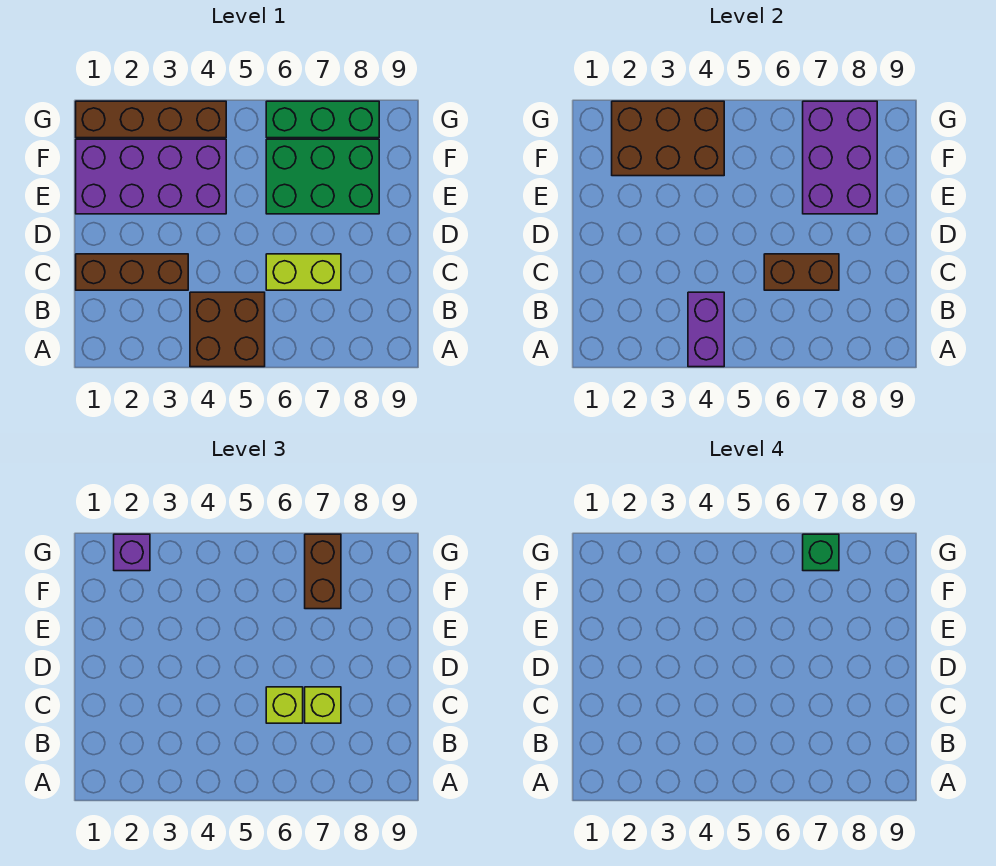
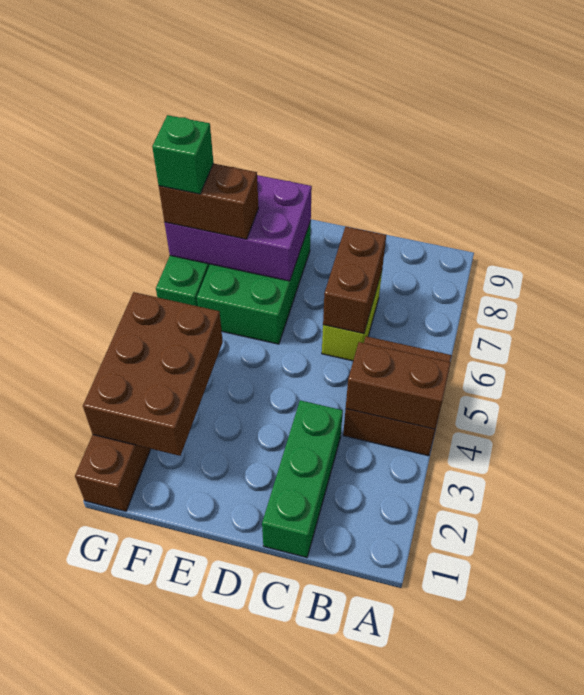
purple brick A4:B4 level 2 -> brown brick A4:B4 level 2
brown brick C1:C3 level 1 -> green brick C1:C3 level 1
lime brick C6 level 3 -> none
lime brick C7 level 3 -> none
purple brick E1:F4 level 1 -> none
purple brick G2 level 3 -> none

